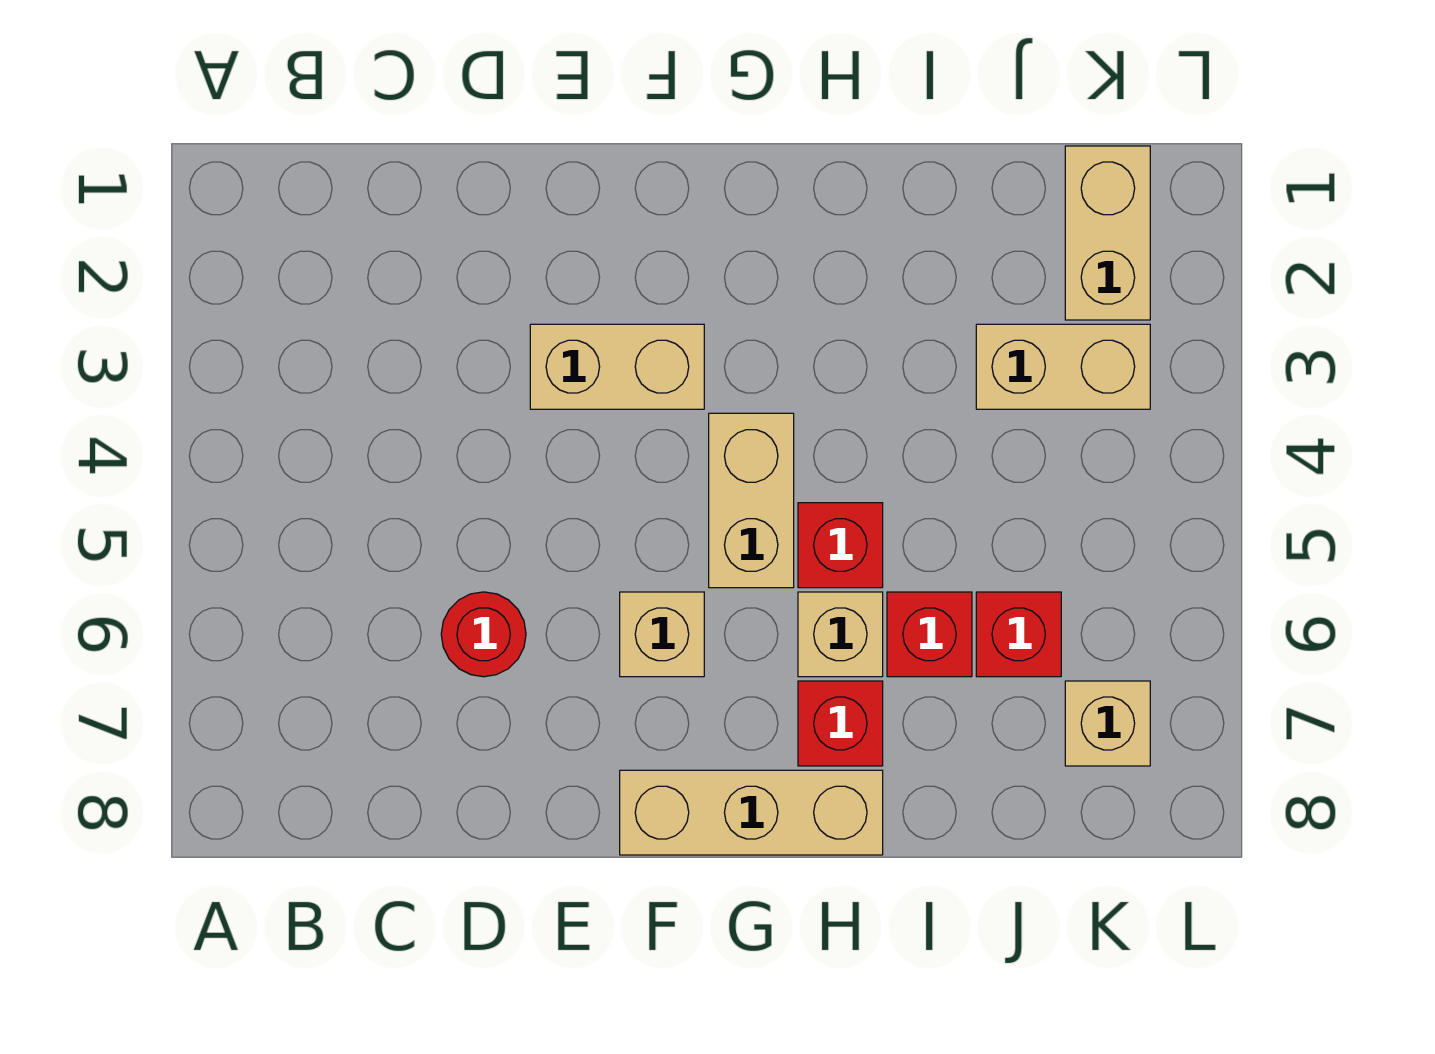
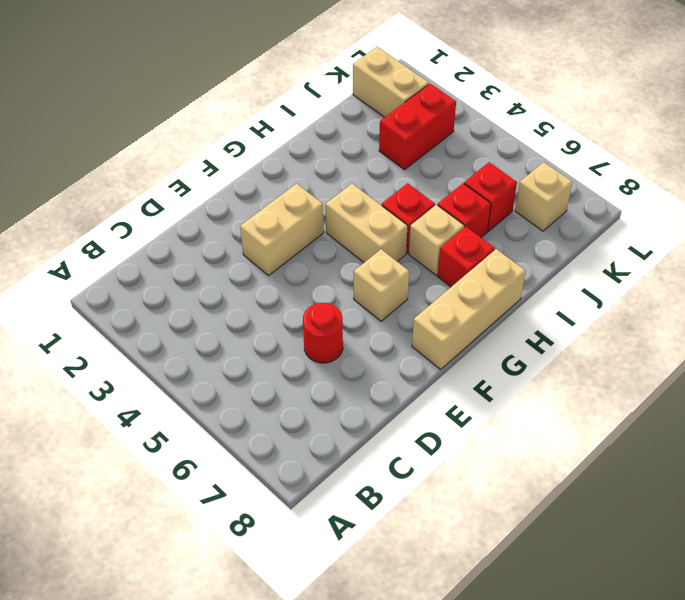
tan brick J3:K3 level 1 -> red brick J3:K3 level 1

